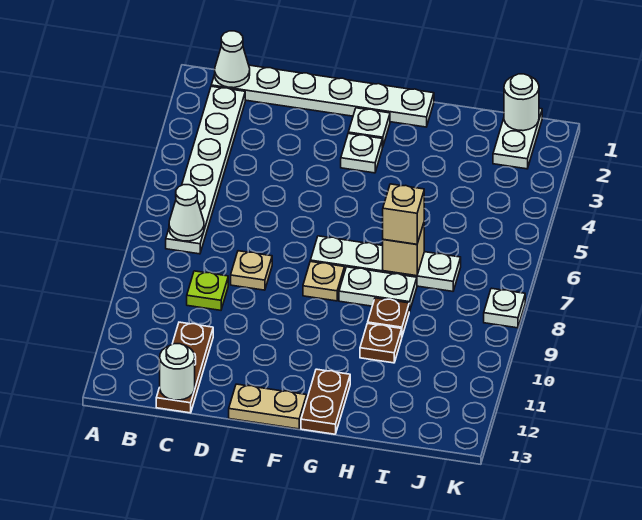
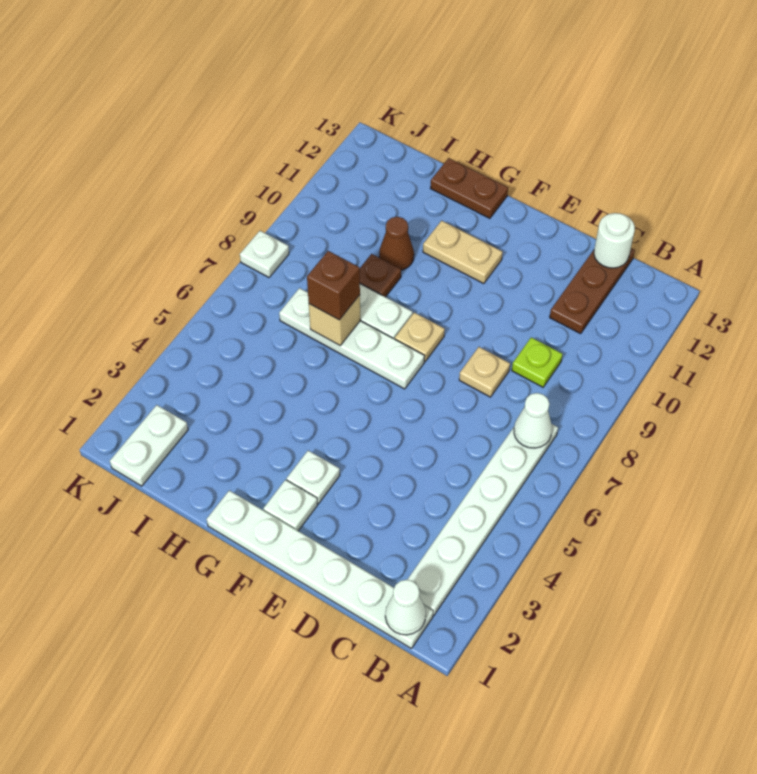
tan plate E13:F13 level 1 -> tan plate F11:G11 level 1
brown plate G12:G13 level 1 -> brown plate G13:H13 level 1
tan brick H7 level 3 -> brown brick H7 level 3
brown plate H10 level 1 -> brown cone H10 level 1
white round brick J1 level 2 -> none

